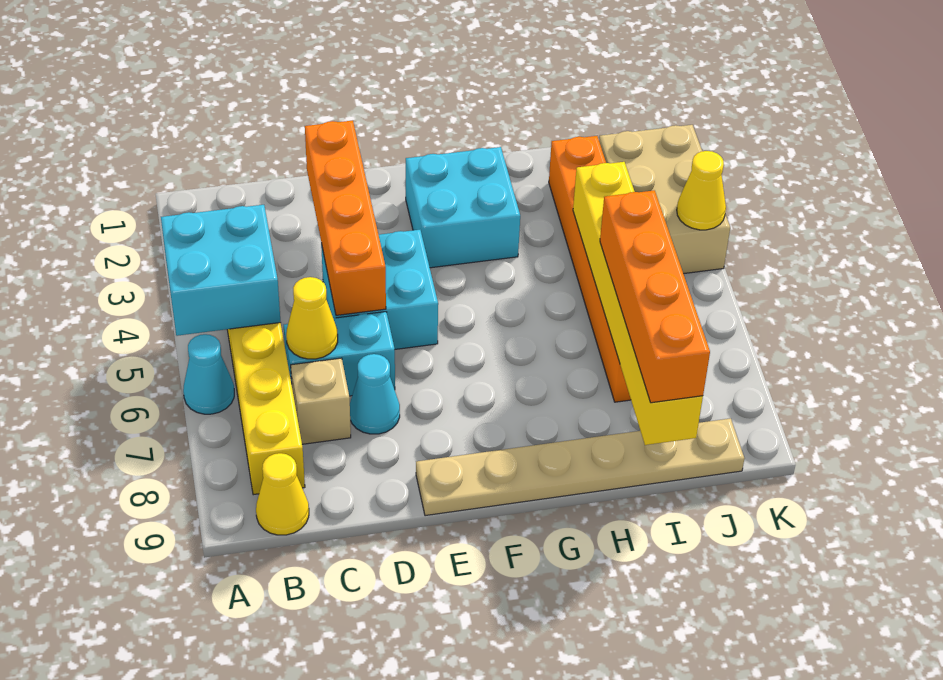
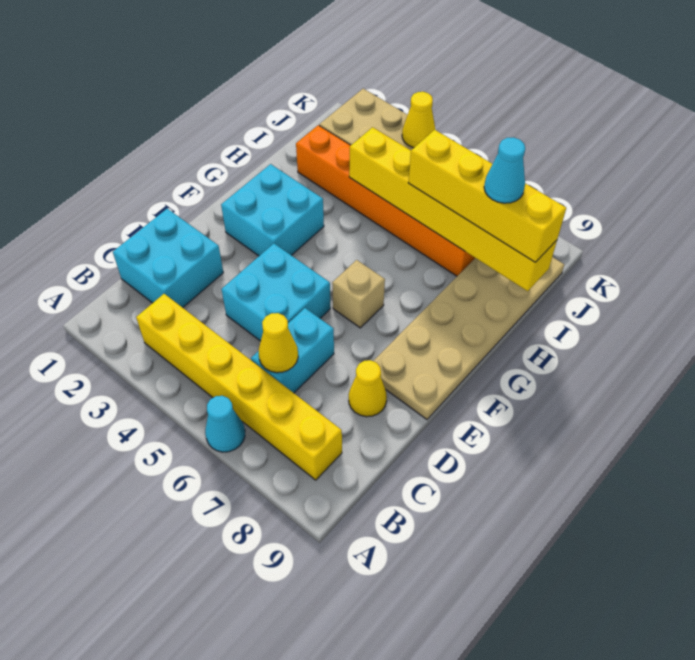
cyan brick A4:B5 level 2 -> cyan brick C1:D2 level 1
yellow cone B9 level 1 -> yellow cone D8 level 1
tan brick C7 level 1 -> tan brick F6 level 1
orange brick D2:D5 level 2 -> none
cyan cone D7 level 1 -> cyan cone I8 level 4
tan plate E9:J9 level 1 -> tan plate E8:J9 level 1
orange brick I6:I9 level 3 -> yellow brick I6:I9 level 3

